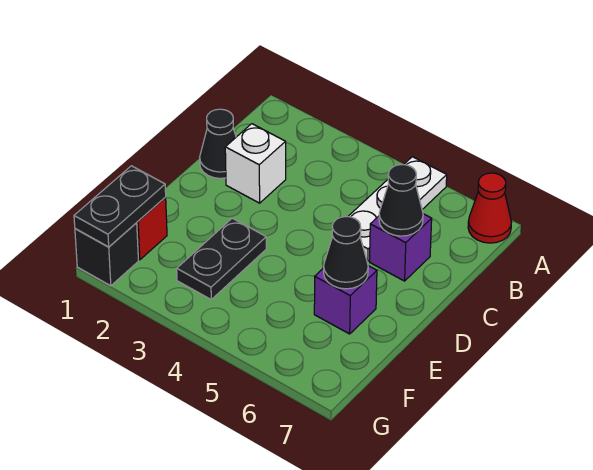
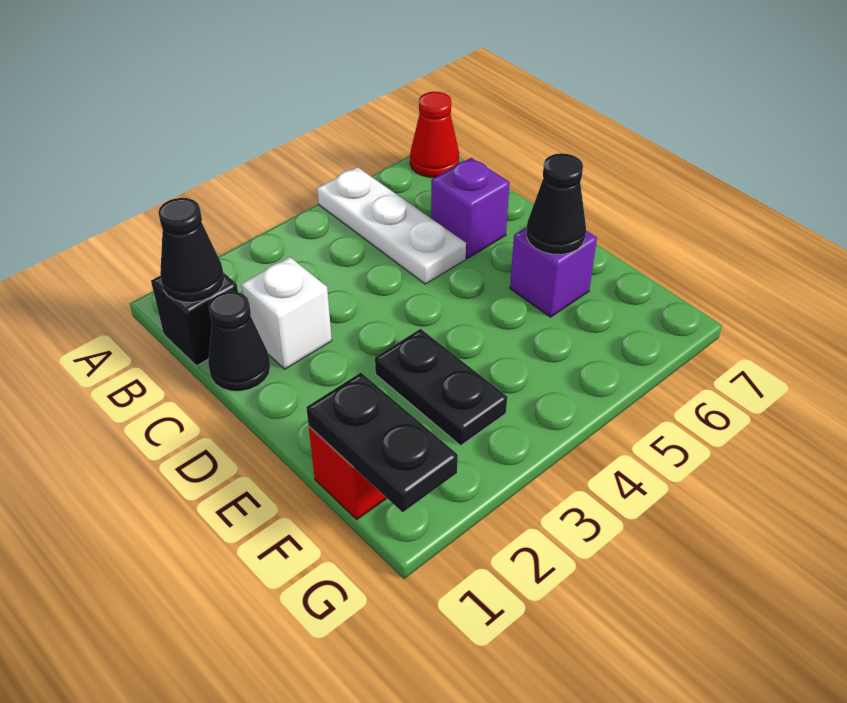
black cone C6 level 2 -> black cone B1 level 2
black brick G1 level 1 -> black brick B1 level 1

